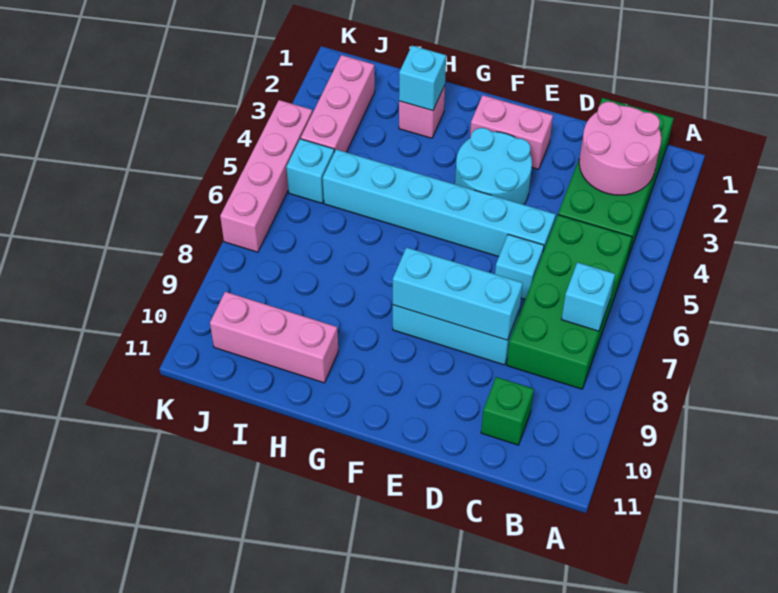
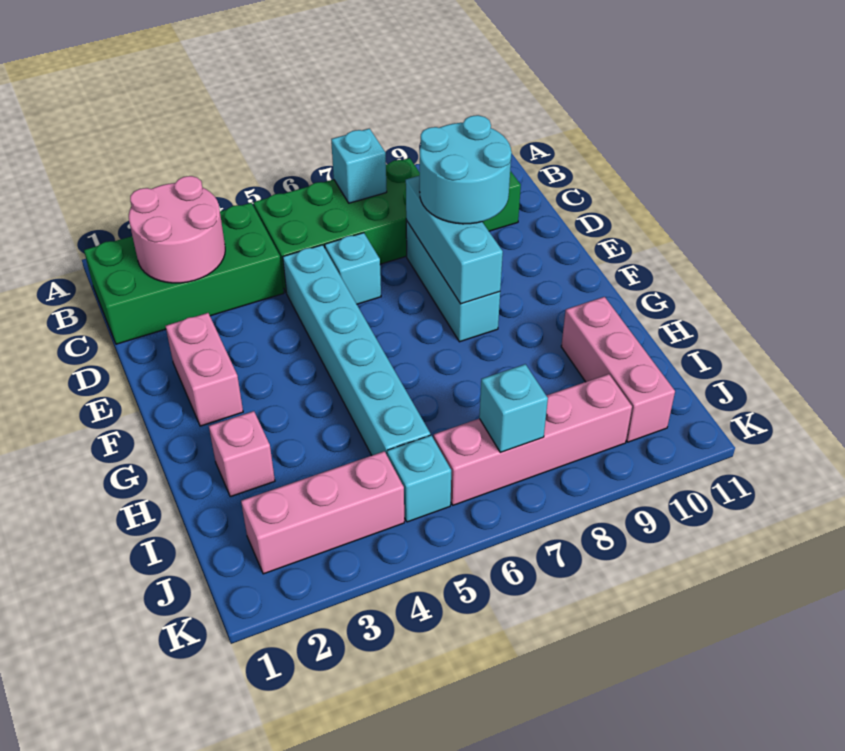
cyan round brick E3:F4 level 1 -> cyan round brick D8:E9 level 3
cyan brick H2 level 2 -> cyan brick J7 level 2
pink brick K4:K7 level 1 -> pink brick J6:J9 level 1

